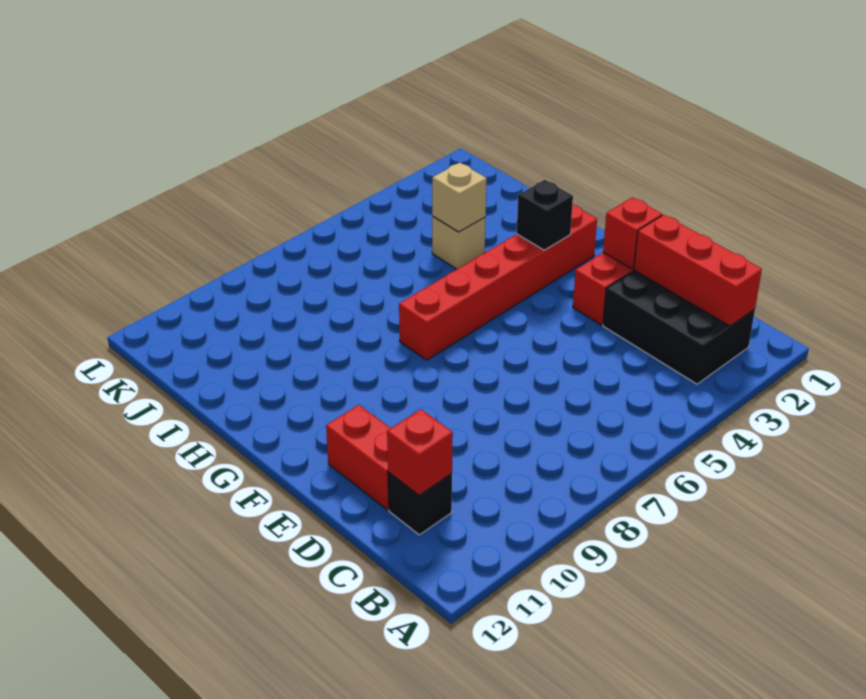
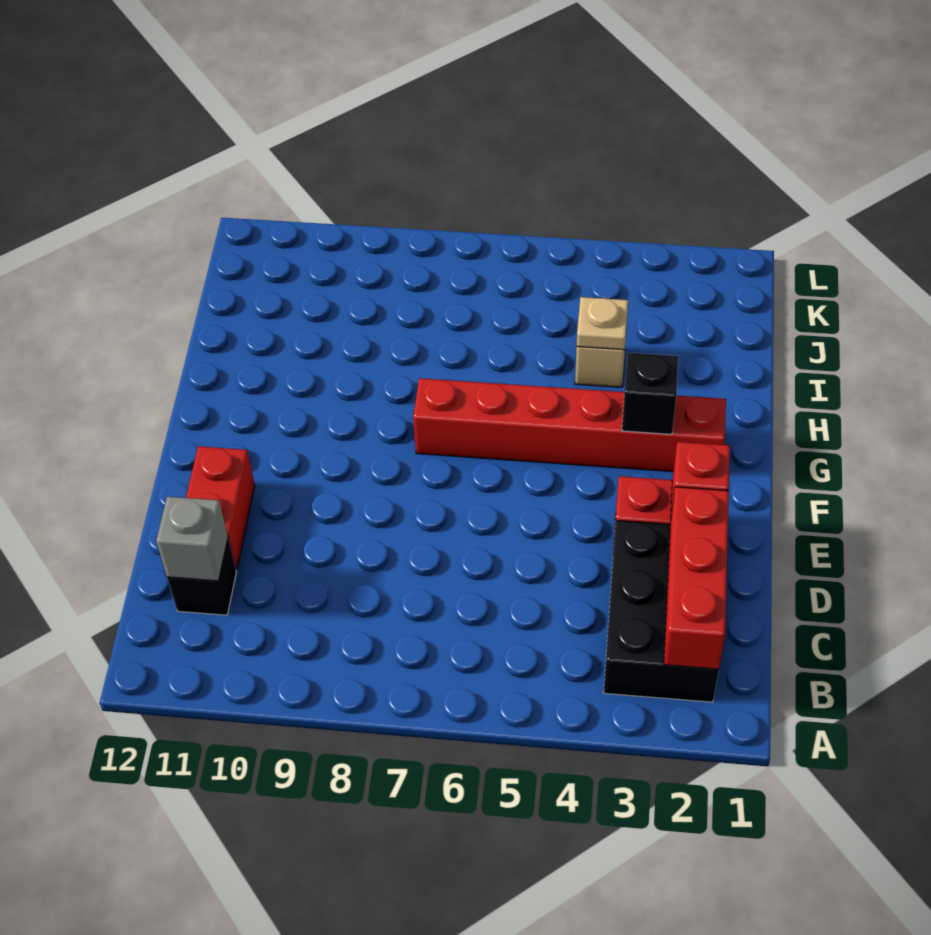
red brick C11 level 2 -> grey brick C11 level 2
tan brick I4 level 2 -> tan plate I4 level 2

